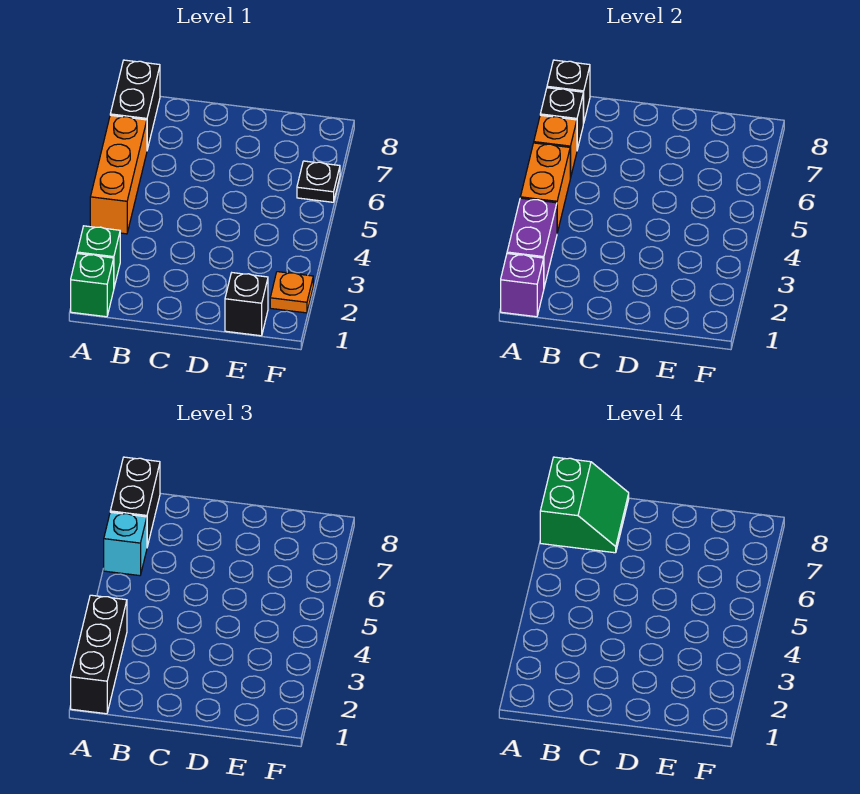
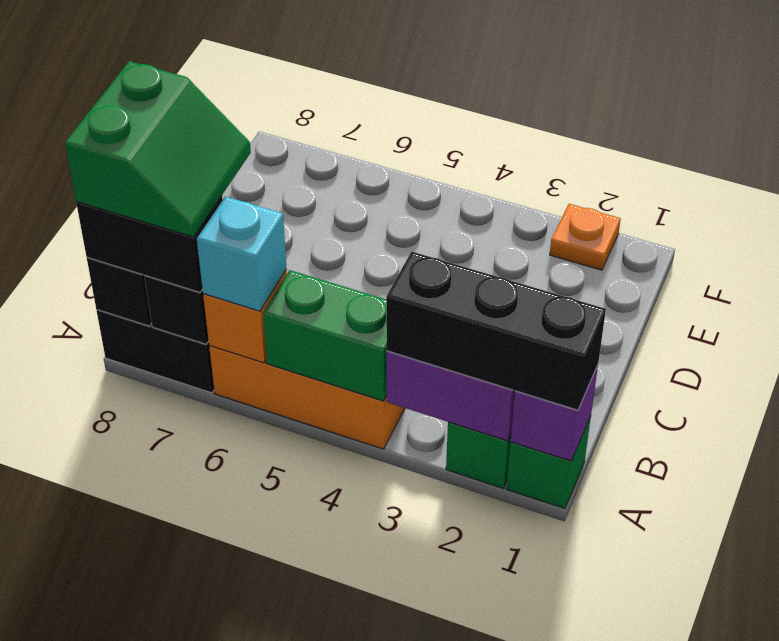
orange brick A4:A5 level 2 -> green brick A4:A5 level 2
green slope A7:B8 level 4 top A -> green slope A7:B8 level 4 top 8
black brick E1 level 1 -> none
black plate F6 level 1 -> none

